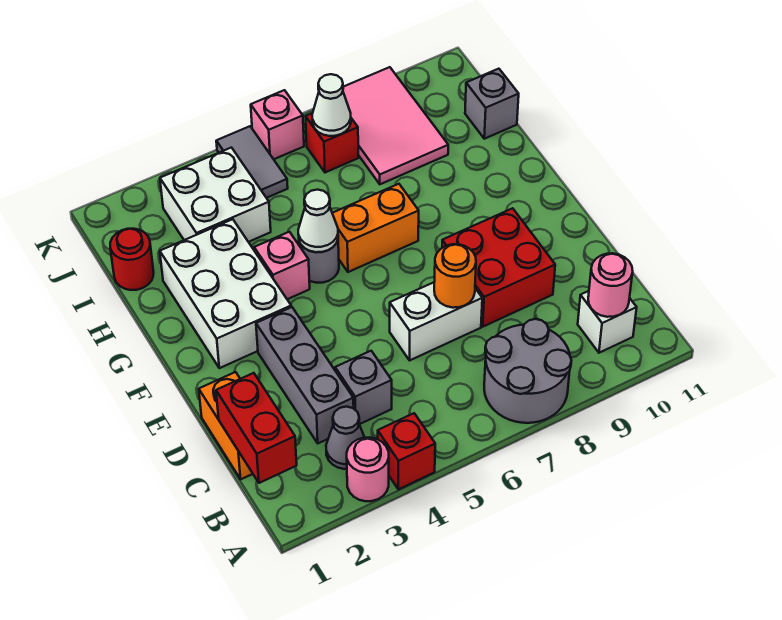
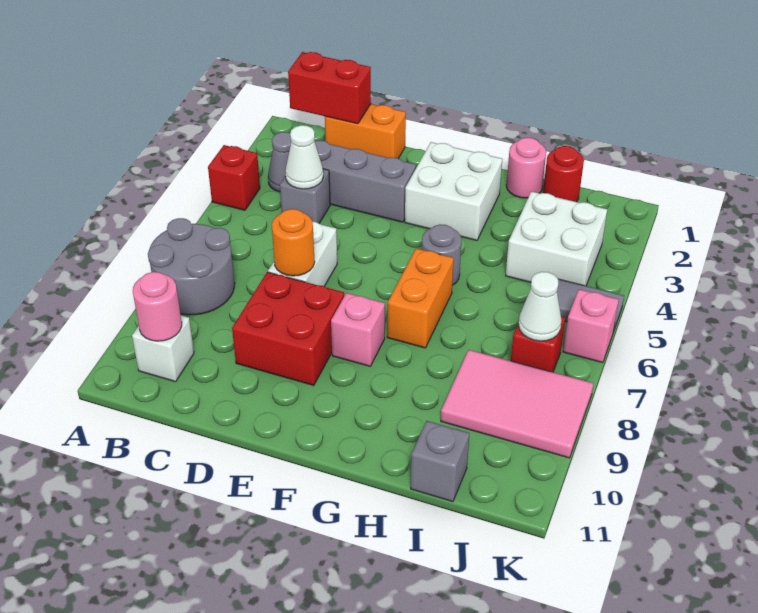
pink round brick A3 level 1 -> pink round brick H1 level 1
white brick F2:H3 level 1 -> white brick F2:G3 level 1
pink brick G4 level 1 -> pink brick F8 level 1
white cone G5 level 2 -> white cone C4 level 2

